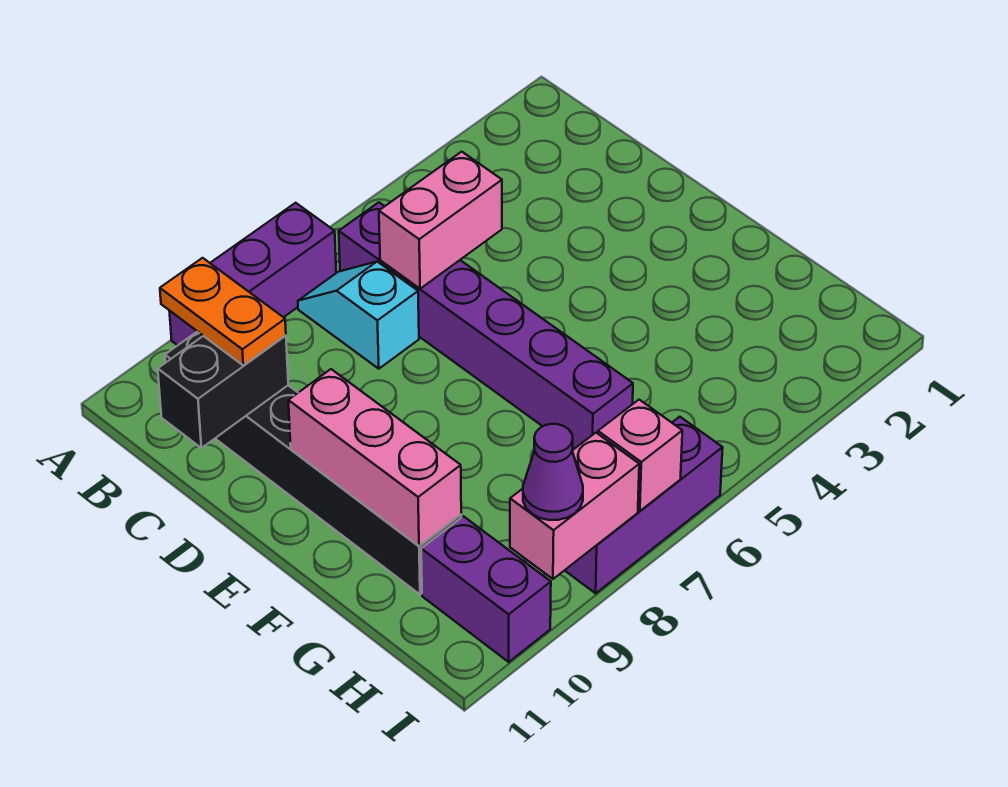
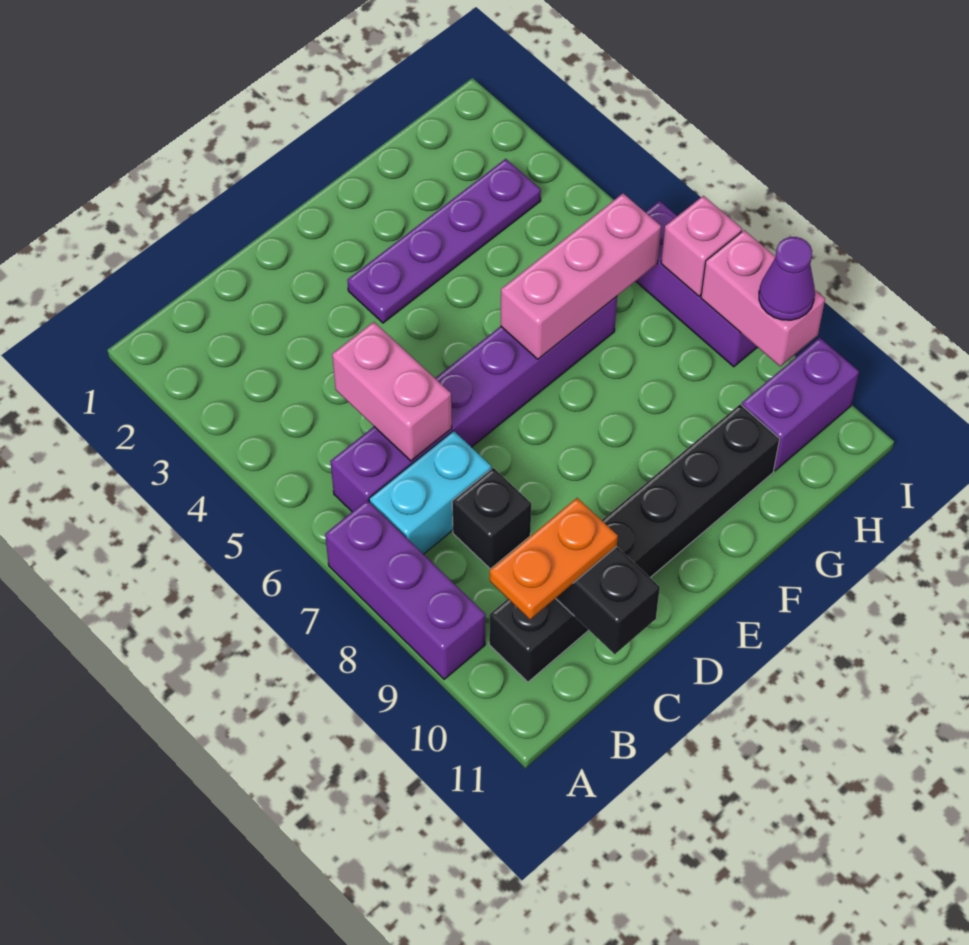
cyan slope B7:C7 level 1 top C -> cyan brick B7:C7 level 1
none -> black brick C8 level 1
none -> purple plate E3:H3 level 1
pink brick E10:G10 level 2 -> pink brick F6:H6 level 2

